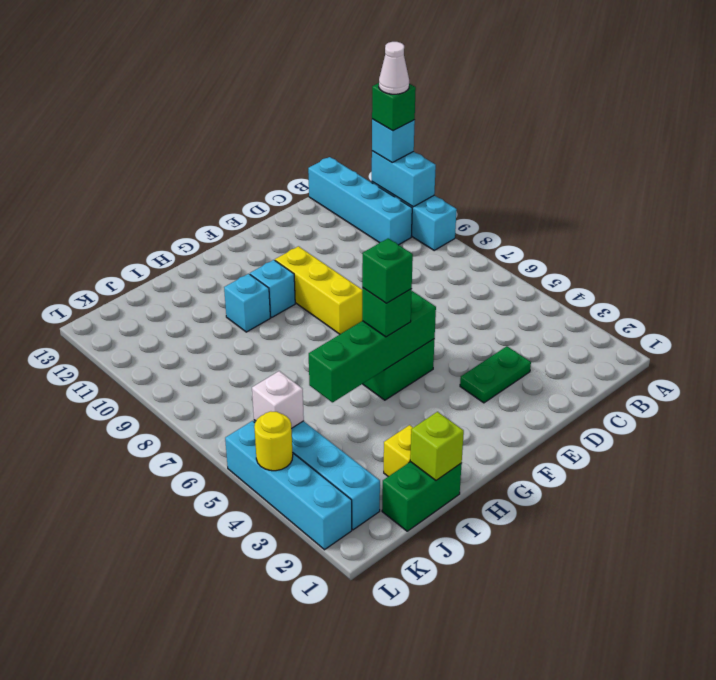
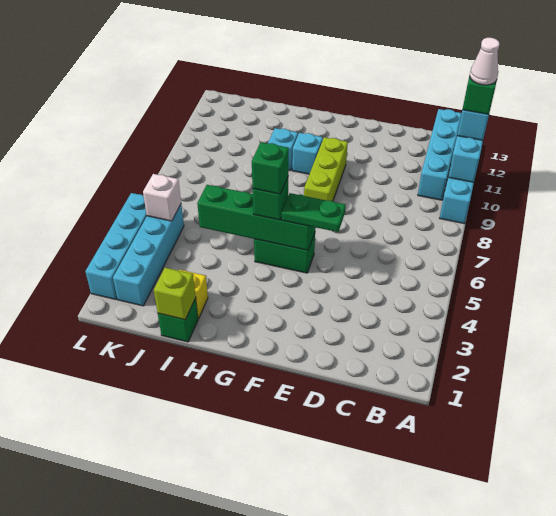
green plate D3:E3 level 1 -> green plate E5:F5 level 3
yellow brick F8:F10 level 1 -> lime brick F8:F10 level 1
green brick I1:J1 level 1 -> green brick I1 level 1
yellow round brick L4 level 2 -> none

